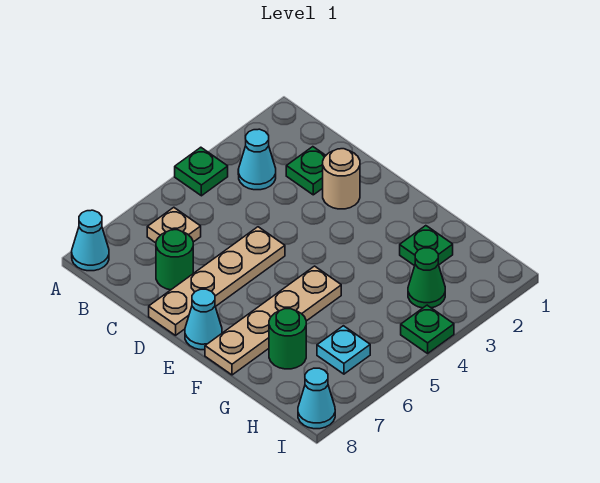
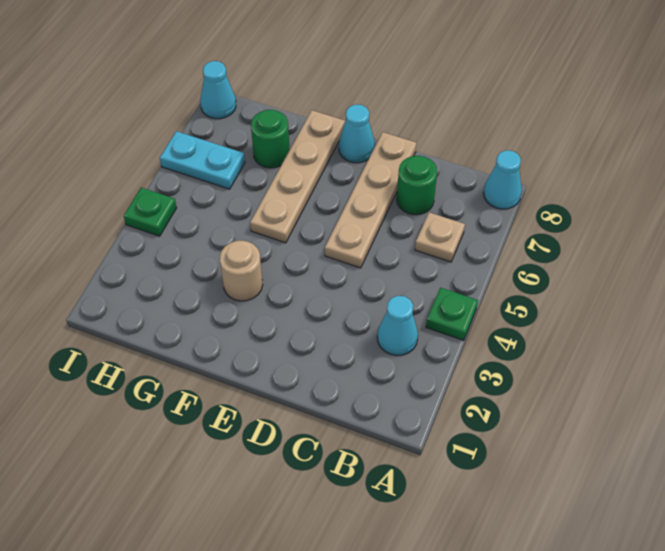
green plate C2 level 1 -> none
tan round brick D2 level 1 -> tan round brick F3 level 1
green plate G2 level 1 -> none
green cone H3 level 1 -> none
cyan plate H6 level 1 -> cyan plate H6:I6 level 1

